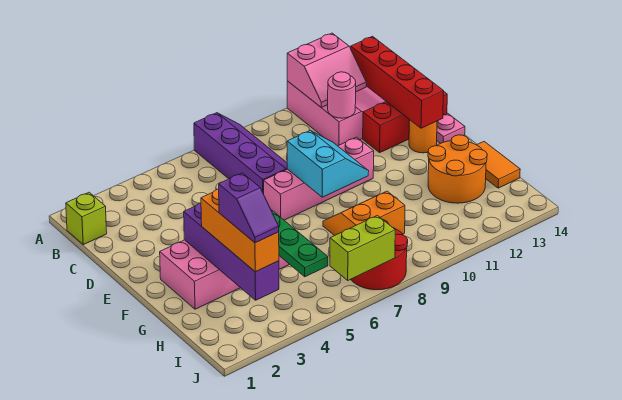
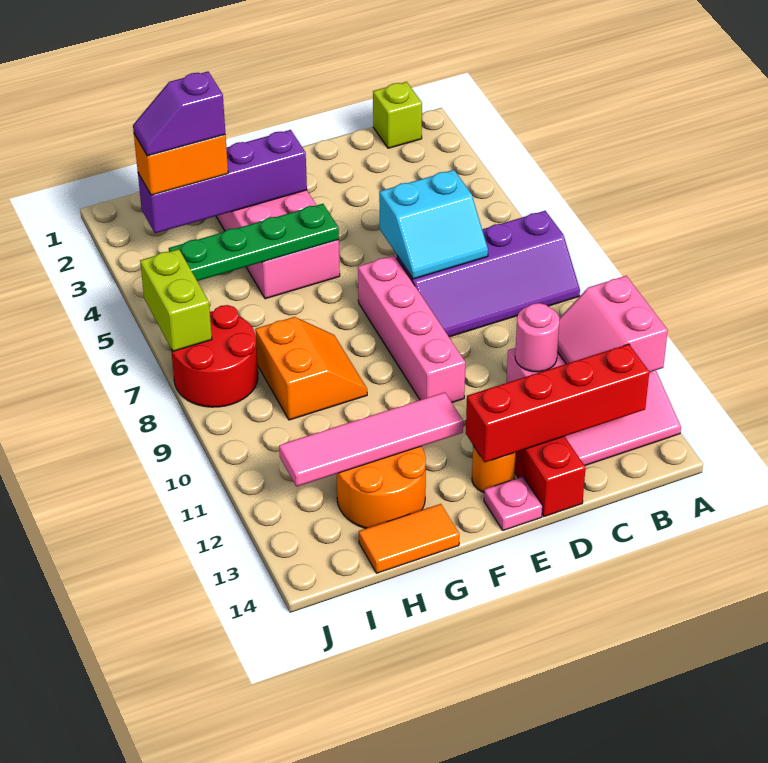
cyan slope E8:F9 level 2 top 8 -> cyan slope C6:D7 level 2 top 6
none -> pink tile F12:I12 level 2
orange brick G3:I3 level 3 -> orange brick H3:I3 level 3

